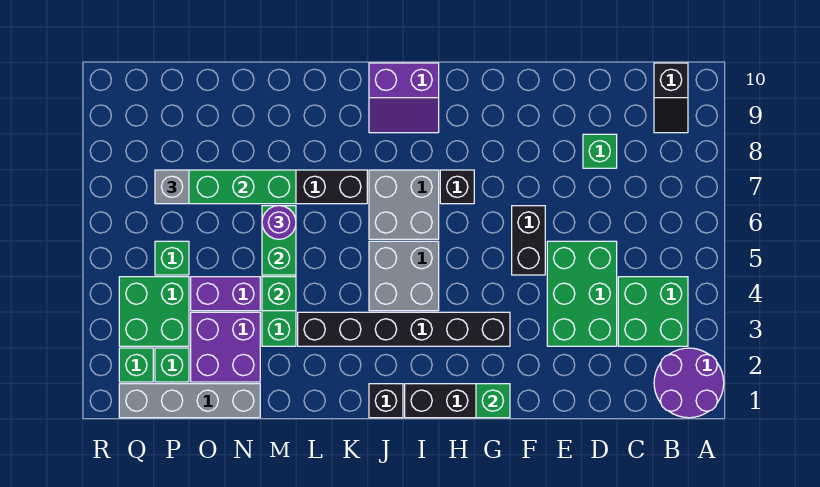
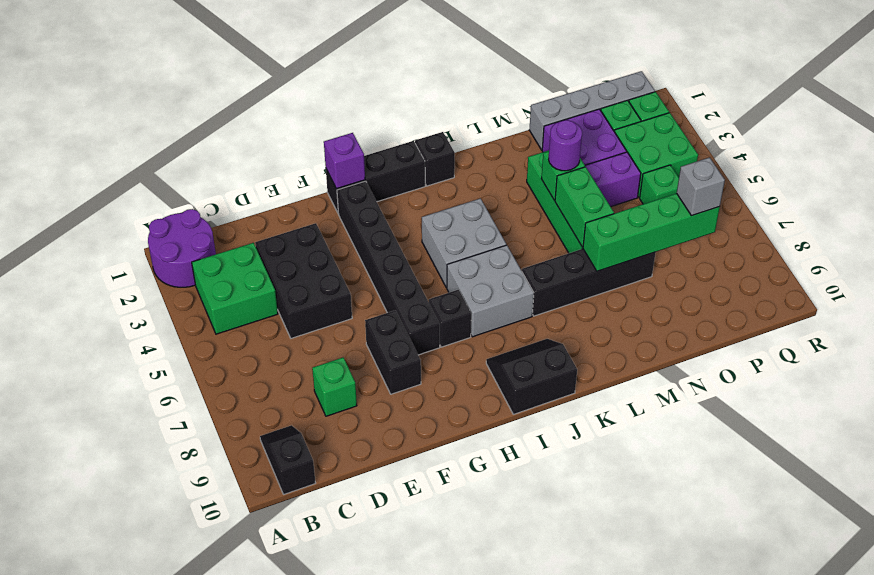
green brick D3:E5 level 1 -> black brick D3:E5 level 1
black brick F5:F6 level 1 -> black brick F7:F8 level 1
green brick G1 level 2 -> purple brick G1 level 2
black brick G3:L3 level 1 -> black brick G2:G7 level 1
purple slope I9:J10 level 1 top 10 -> black slope I9:J10 level 1 top 10
purple round brick M6 level 3 -> purple round brick M4 level 3

